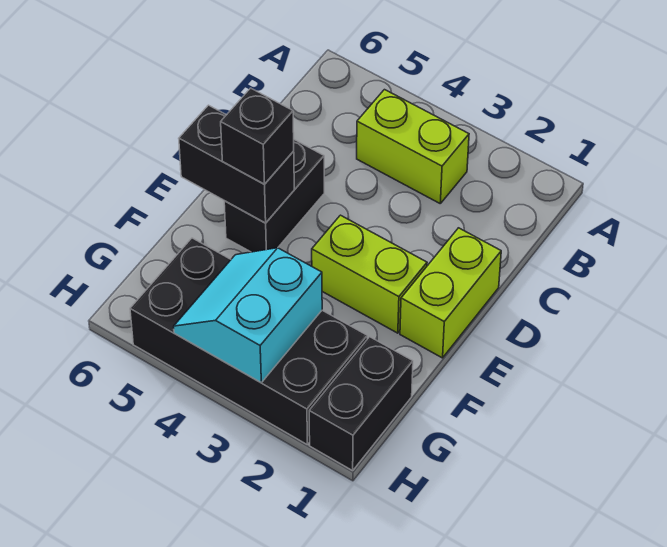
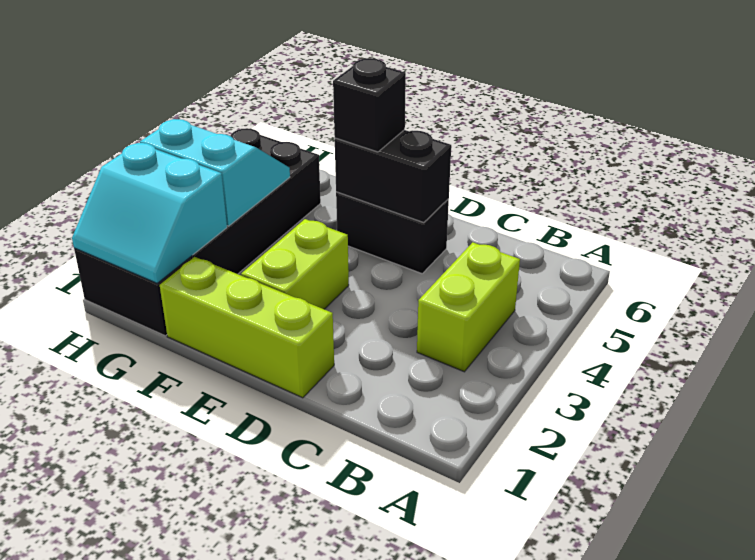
lime brick D1:E1 level 1 -> lime brick D1:F1 level 1
black brick E5:E6 level 2 -> black brick D5:E5 level 2
none -> cyan slope G1:H2 level 2 top 2

